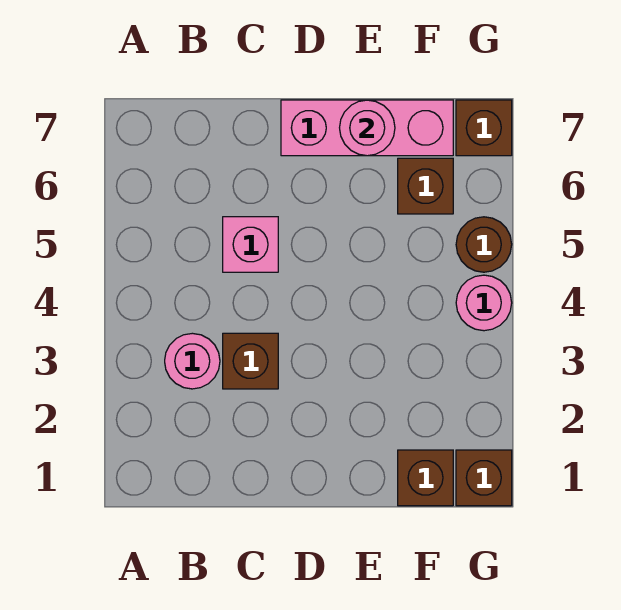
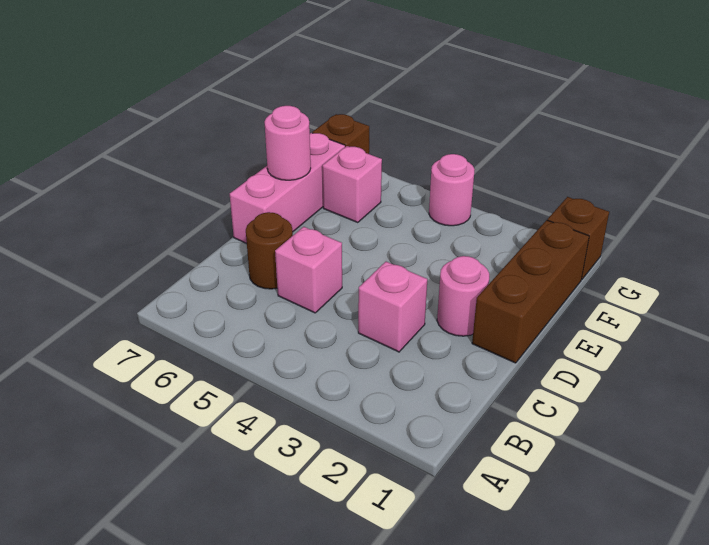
pink round brick B3 level 1 -> pink round brick D2 level 1
brown brick C3 level 1 -> pink brick C3 level 1
brown brick F1 level 1 -> brown brick D1:F1 level 1
brown brick F6 level 1 -> pink brick F6 level 1
brown round brick G5 level 1 -> brown round brick C6 level 1

